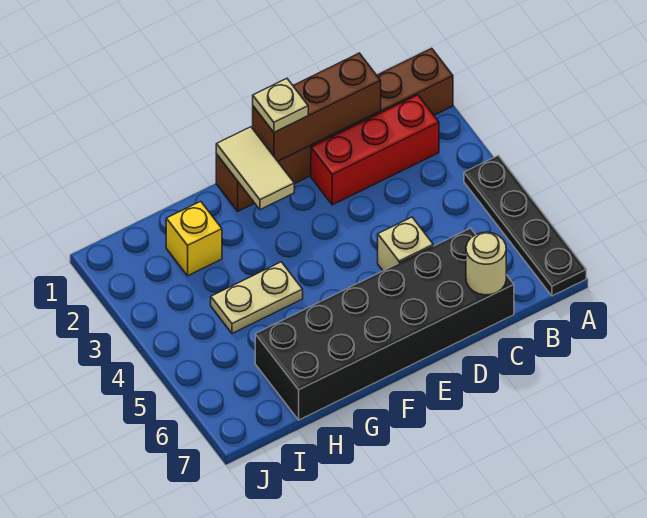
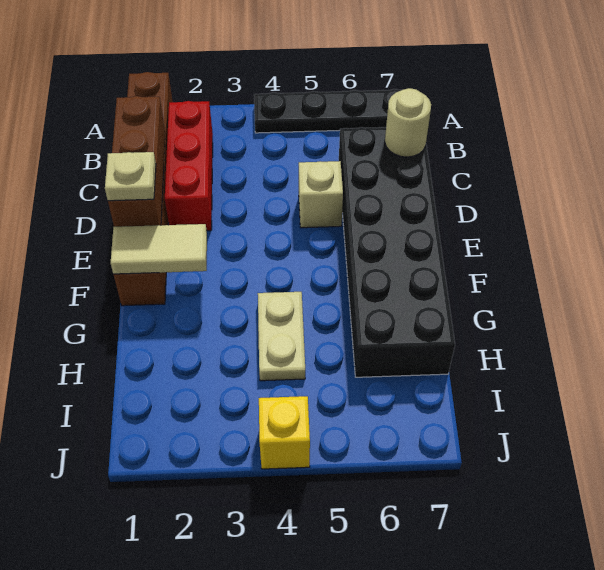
yellow brick H2 level 1 -> yellow brick J4 level 1

